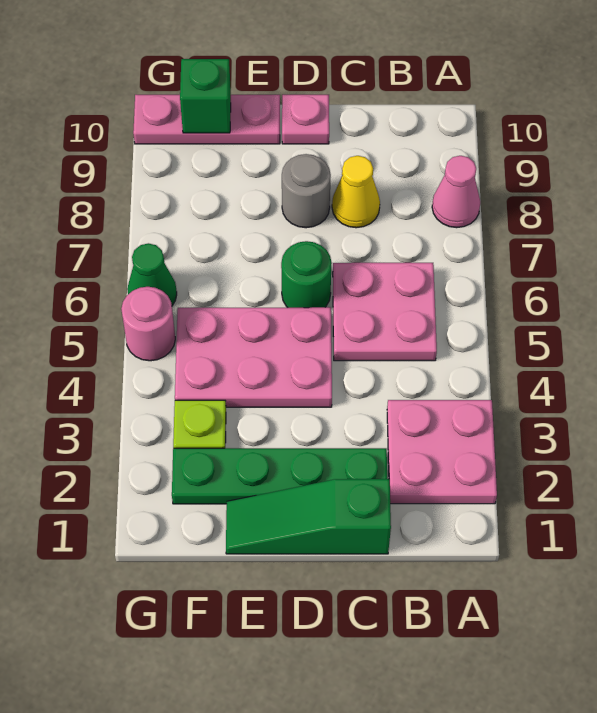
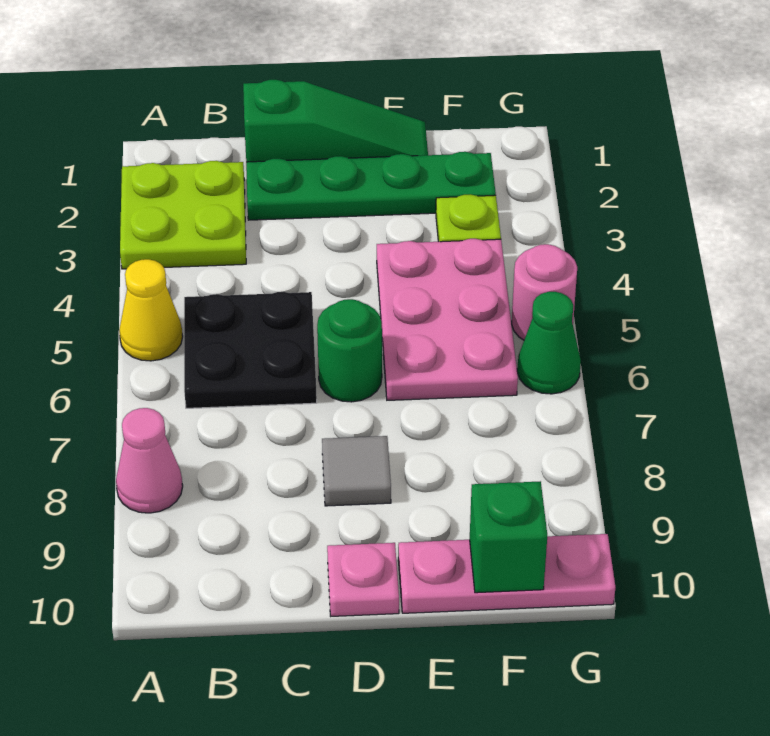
pink plate A2:B3 level 1 -> lime plate A2:B3 level 1
pink plate B5:C6 level 1 -> black plate B5:C6 level 1
yellow cone C8 level 1 -> yellow cone A5 level 1
pink plate D4:F5 level 1 -> pink plate E4:F6 level 1
grey round brick D8 level 1 -> grey tile D8 level 1

